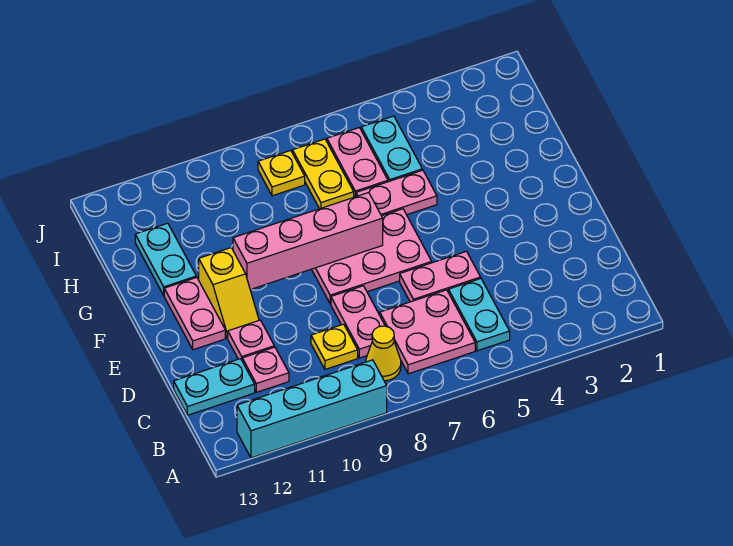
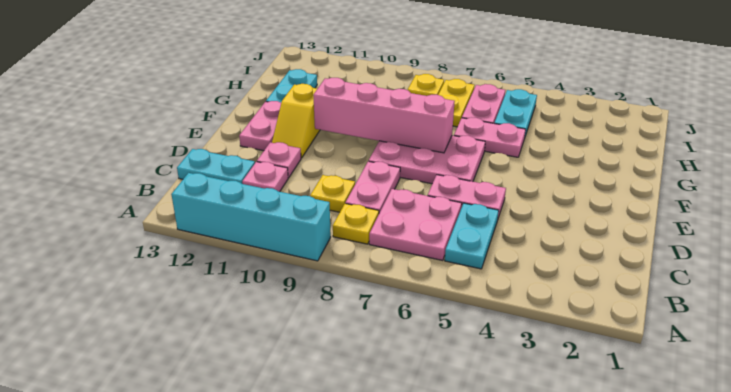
yellow cone B8 level 1 -> yellow plate B8 level 1

